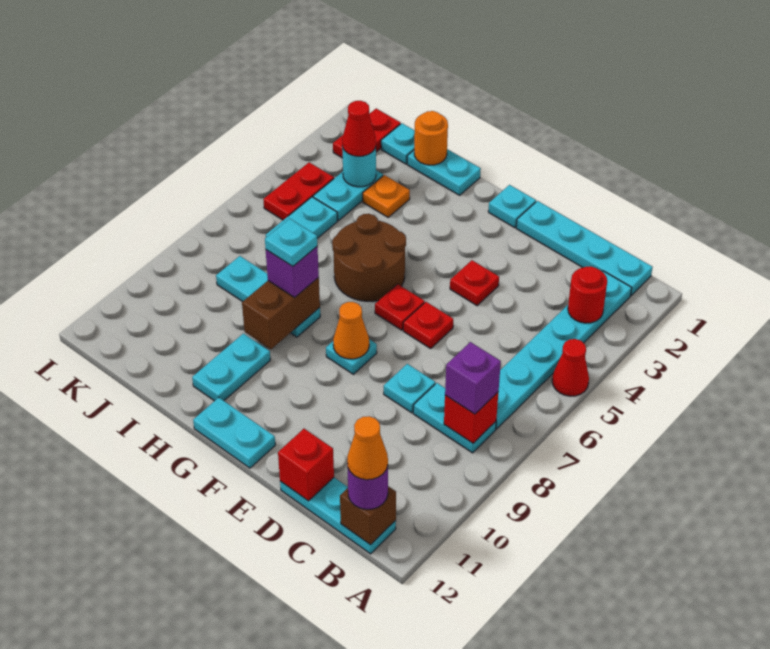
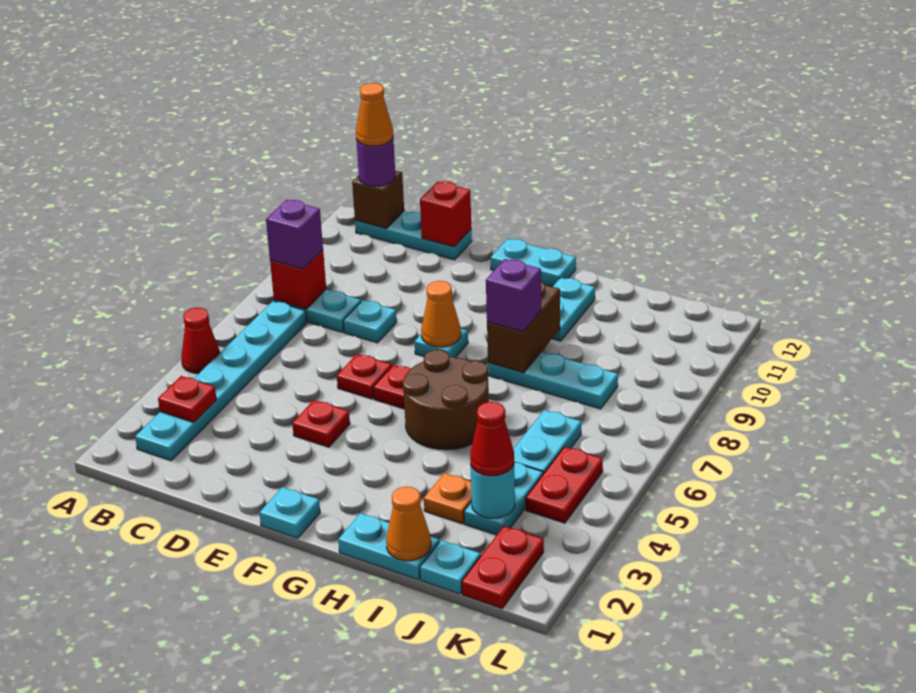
cyan plate B1:E1 level 1 -> none
red round brick B3 level 2 -> red plate B3 level 2
cyan plate H8 level 4 -> none
orange round brick I1 level 2 -> orange cone I1 level 2

